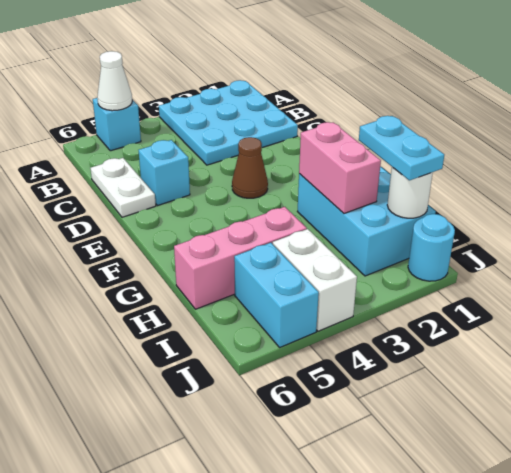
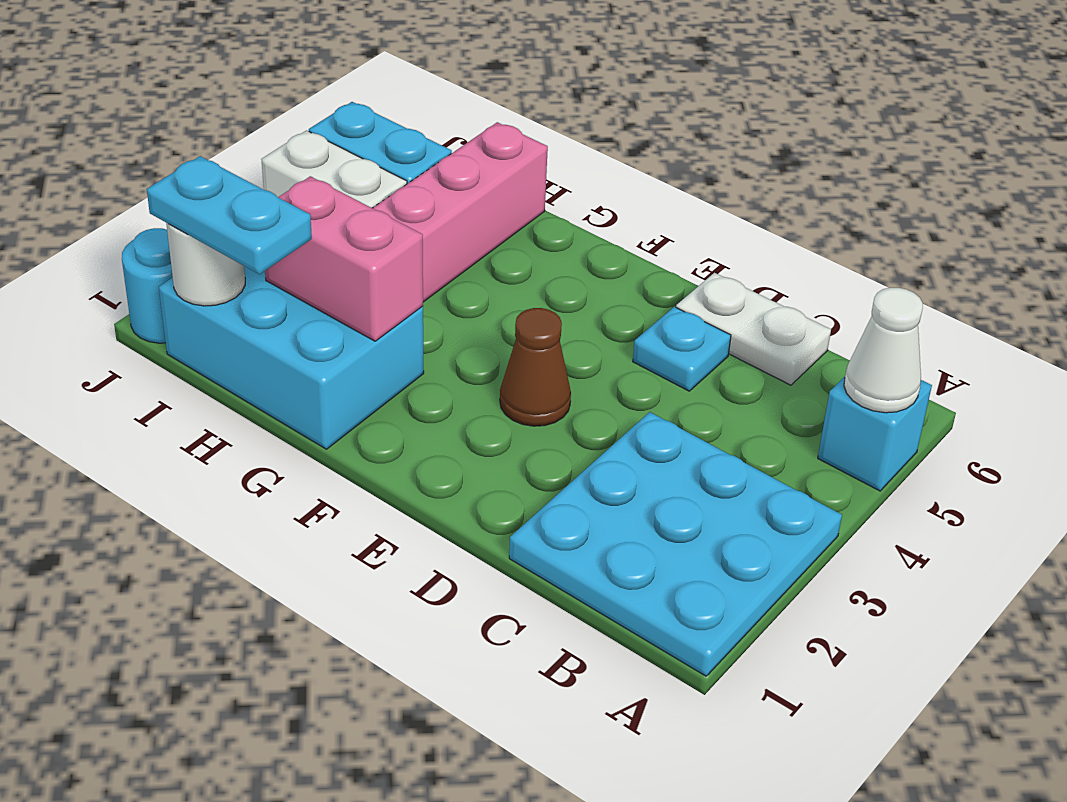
cyan brick D5 level 1 -> cyan plate D5 level 1

